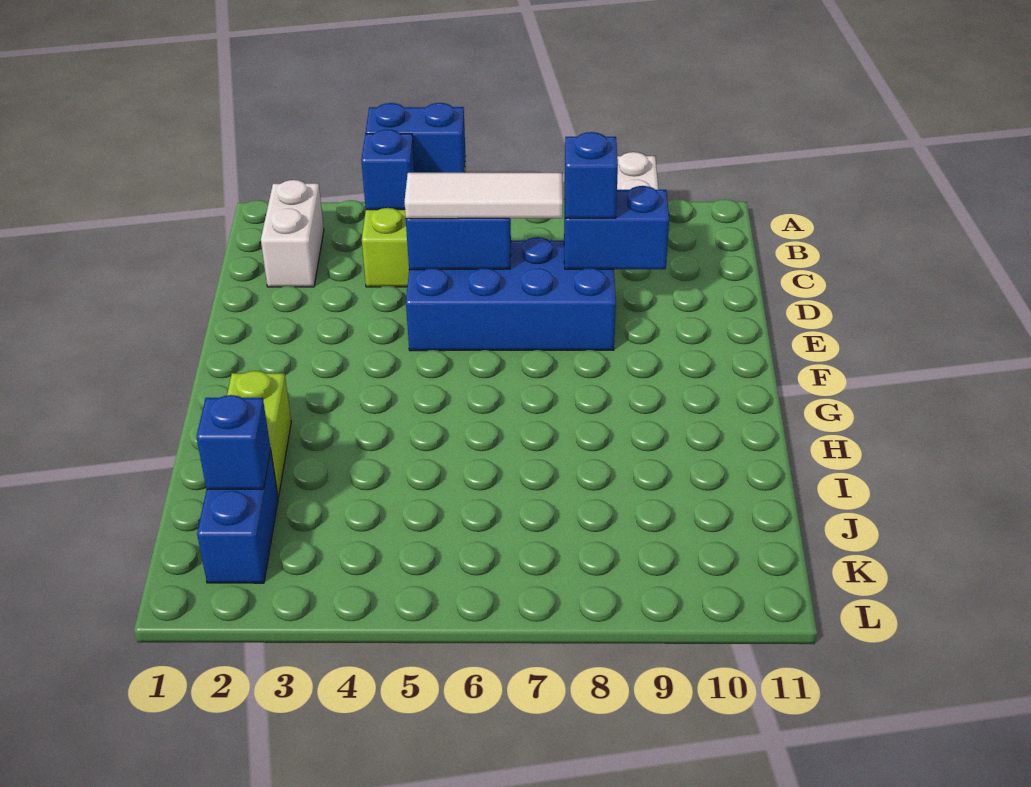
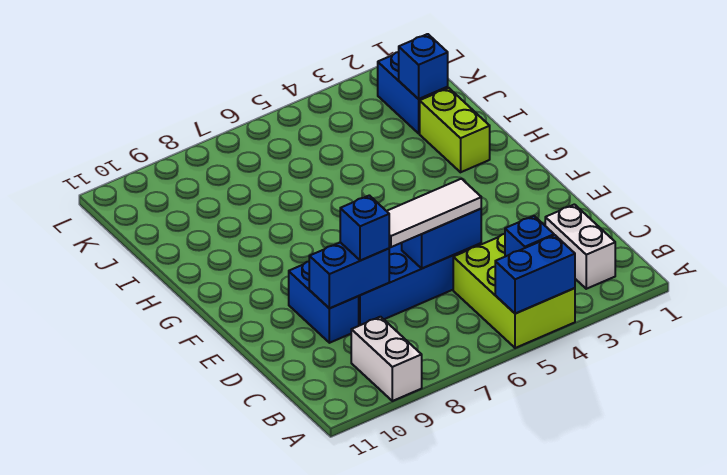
none -> blue brick D9:E9 level 1

